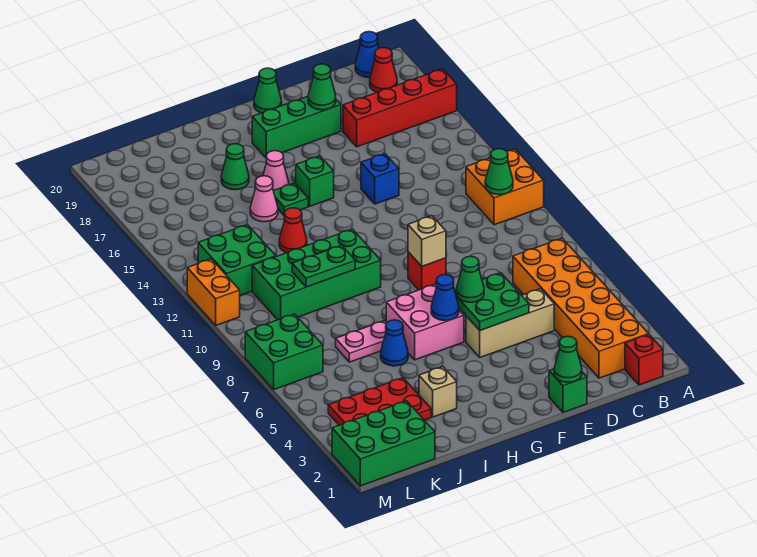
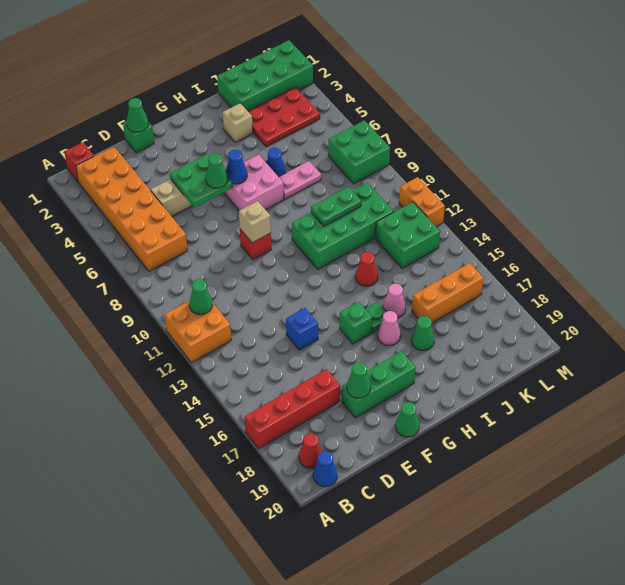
none -> orange brick J16:L16 level 1
green brick K1:M2 level 1 -> green brick J1:M2 level 1

